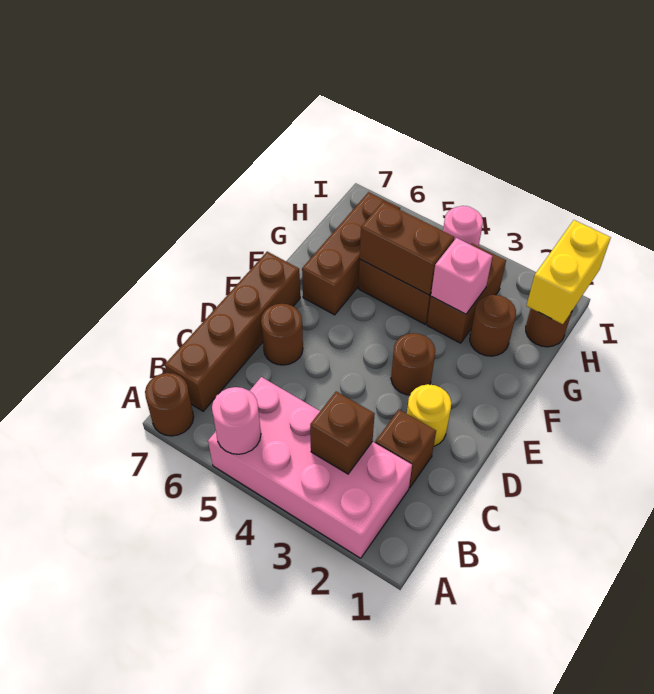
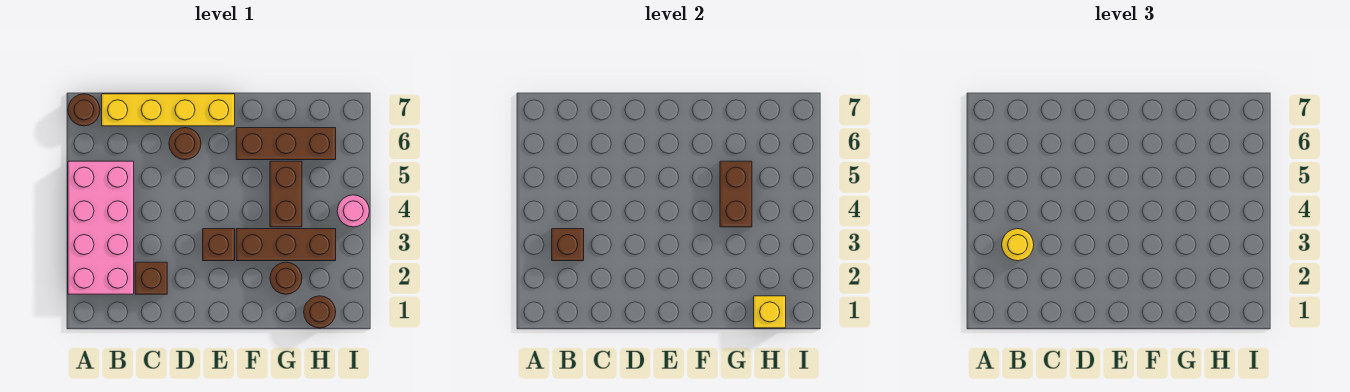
pink round brick A5 level 2 -> none
brown brick B7:E7 level 1 -> yellow brick B7:E7 level 1
yellow round brick D2 level 1 -> yellow round brick B3 level 3
brown round brick E3 level 1 -> brown brick E3 level 1
brown brick G3:H3 level 1 -> brown brick F3:H3 level 1
pink brick G3 level 2 -> none
yellow brick H1:I1 level 2 -> yellow brick H1 level 2

